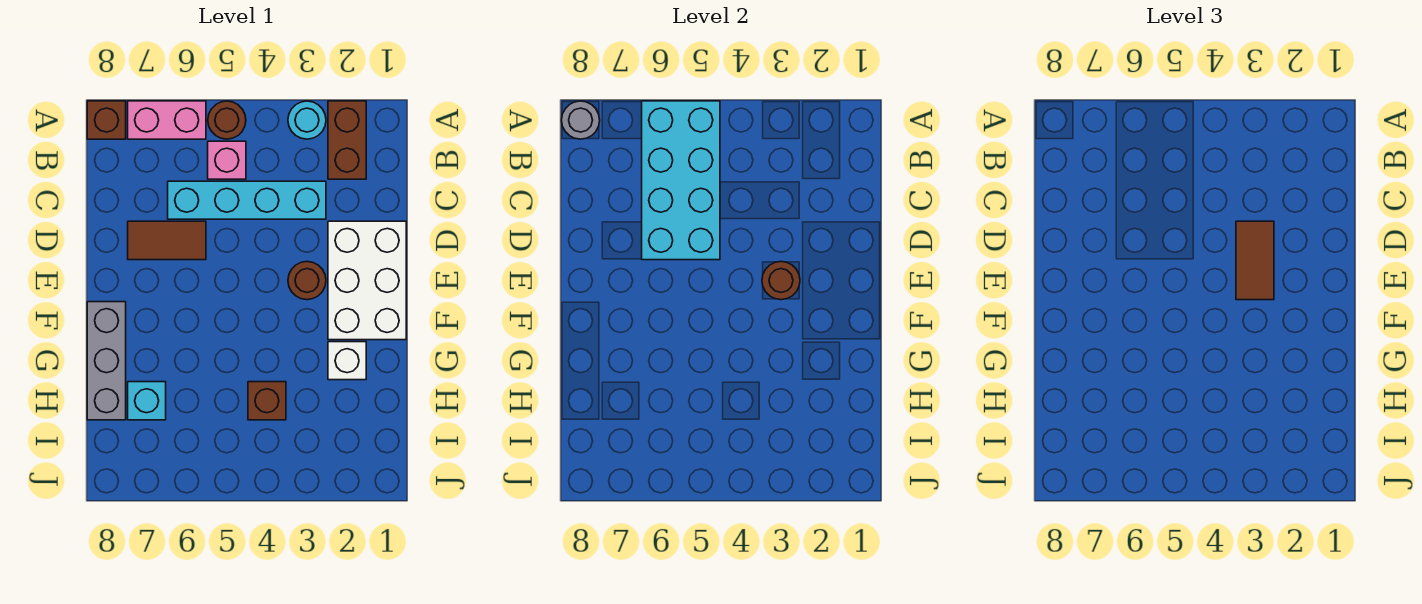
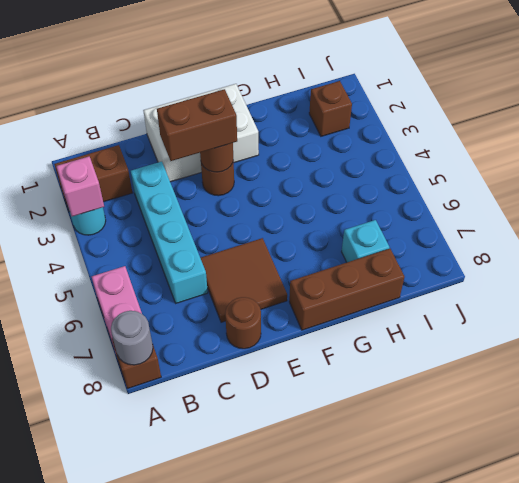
brown round brick A5 level 1 -> brown round brick D8 level 1
cyan brick A5:D6 level 2 -> none
pink brick B5 level 1 -> pink brick A3 level 2
brown tile D3:E3 level 3 -> brown brick D3:E3 level 3
brown tile D6:D7 level 1 -> brown tile D6:E7 level 1
grey brick F8:H8 level 1 -> brown brick F8:H8 level 1
white brick G2 level 1 -> none
brown brick H4 level 1 -> brown brick I2 level 1

